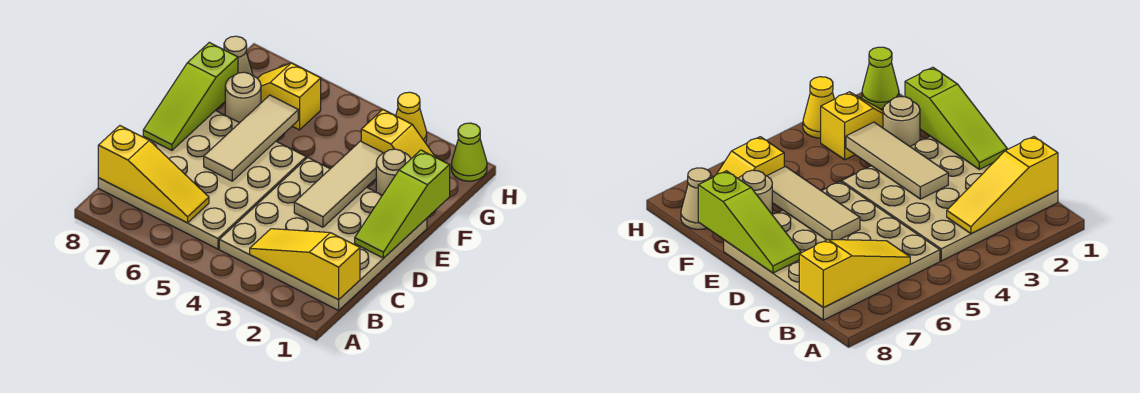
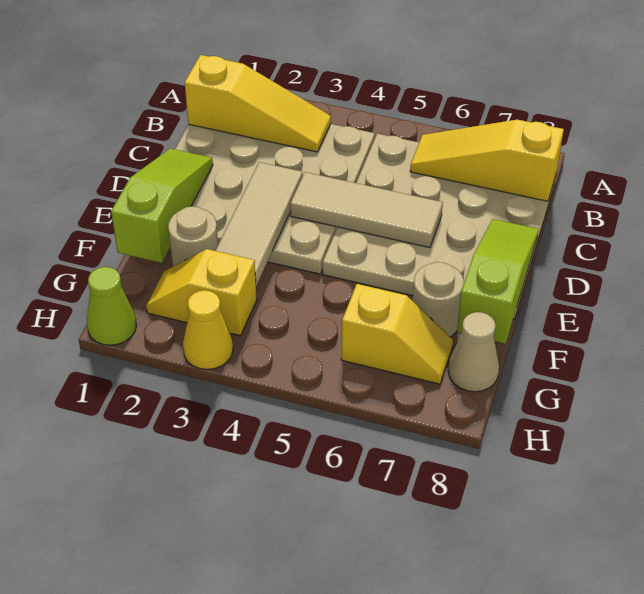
tan tile D6:F6 level 2 -> tan tile D4:D6 level 2

